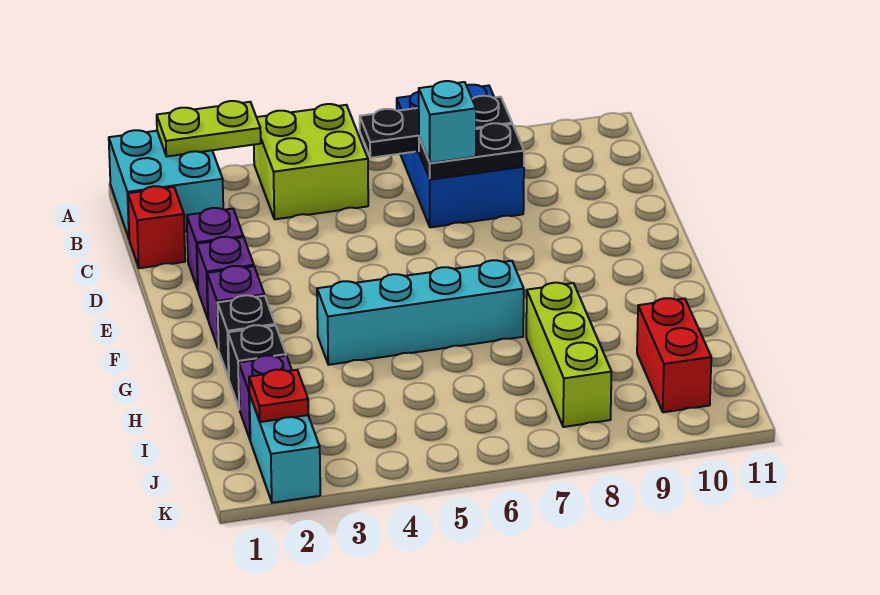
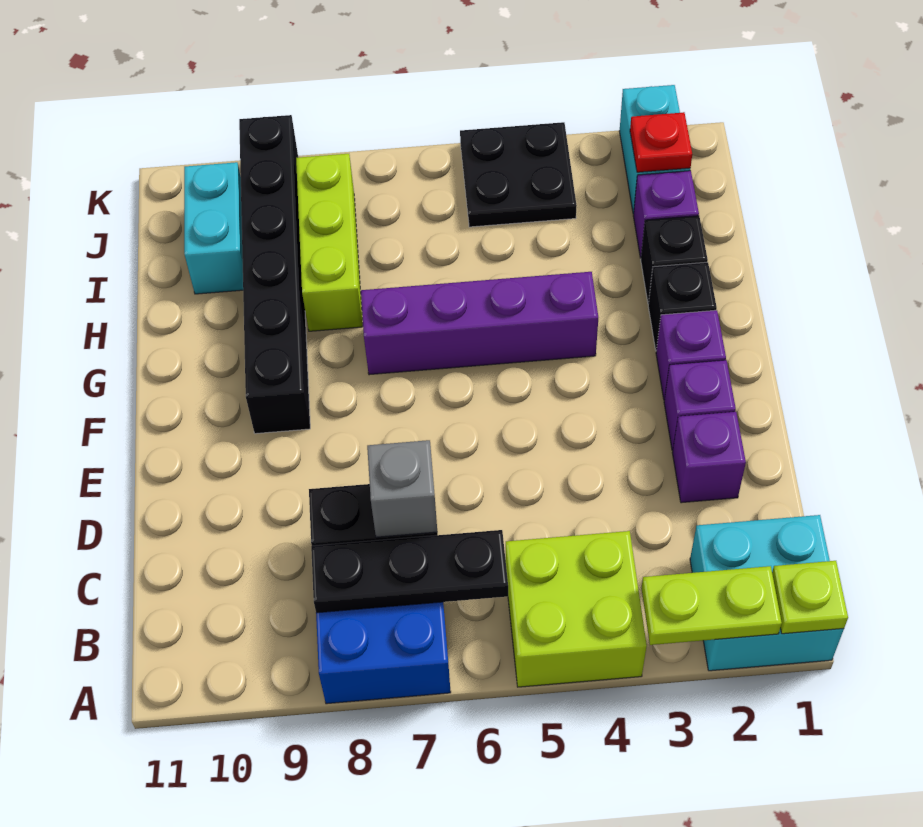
none -> lime plate A1 level 2
red brick C1 level 1 -> none
cyan brick C7 level 3 -> grey brick C7 level 3
none -> black brick F9:K9 level 1
cyan brick G4:G7 level 1 -> purple brick G4:G7 level 1
red brick I10:J10 level 1 -> cyan brick I10:J10 level 1
none -> black plate J4:K5 level 1

